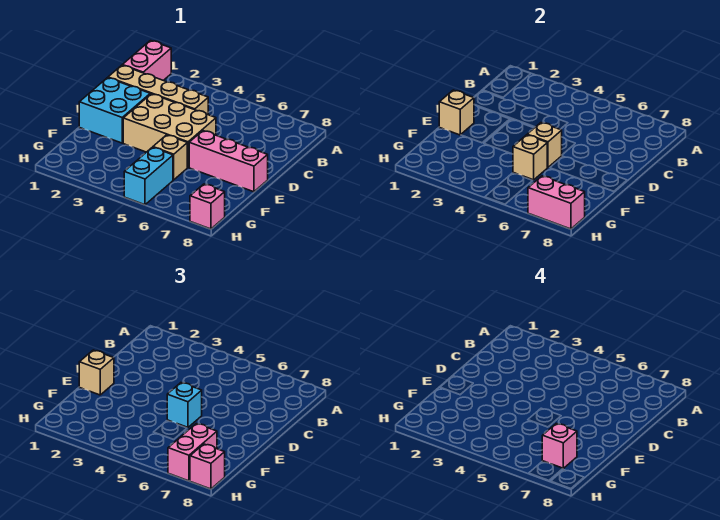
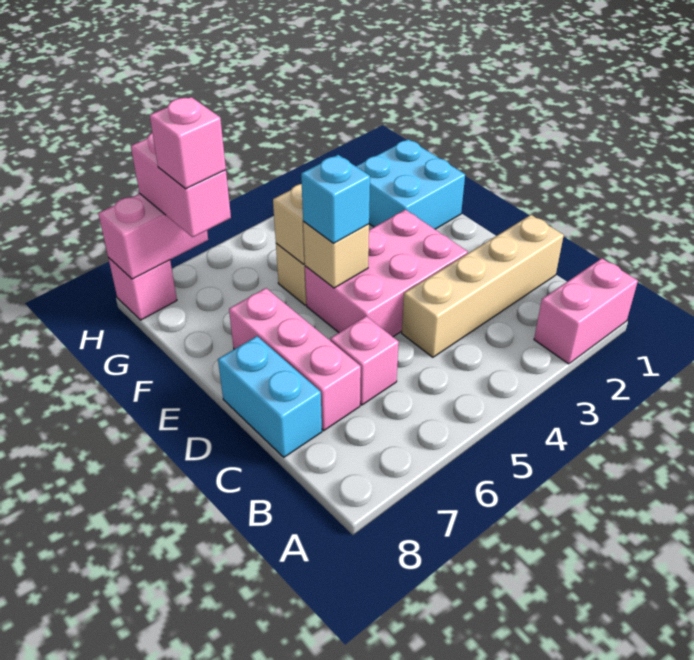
pink brick A1:B1 level 1 -> pink brick A1:A2 level 1
cyan brick D1:E2 level 1 -> cyan brick F1:G2 level 1
tan brick D3:E5 level 1 -> pink brick D3:E5 level 1
tan brick E1 level 2 -> none
tan brick E1 level 3 -> none
pink brick E6:E8 level 1 -> pink brick C7:E7 level 1
cyan brick G5:H5 level 1 -> cyan brick C8:D8 level 1
pink brick H8 level 3 -> pink brick C6 level 1

